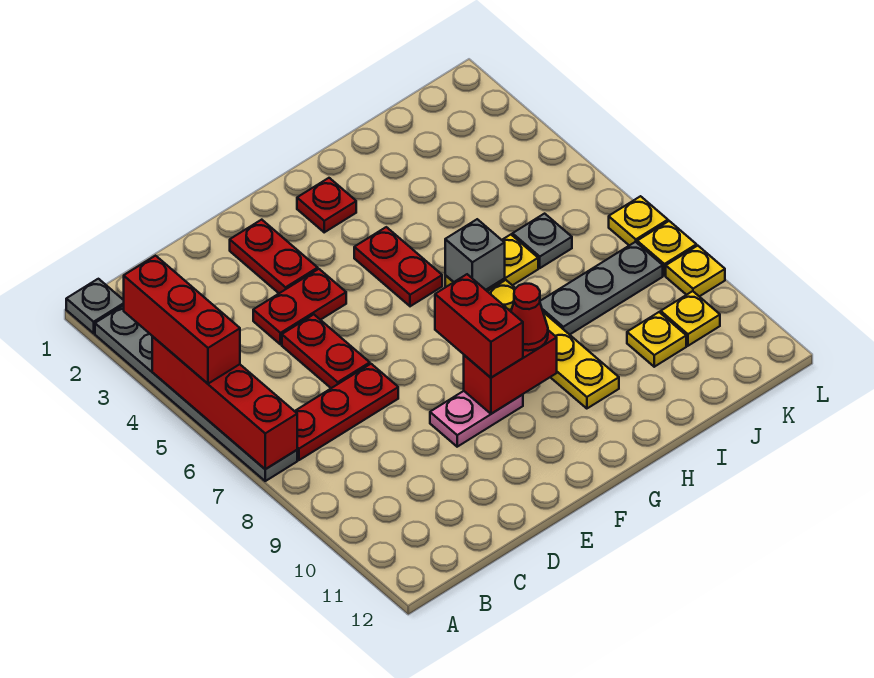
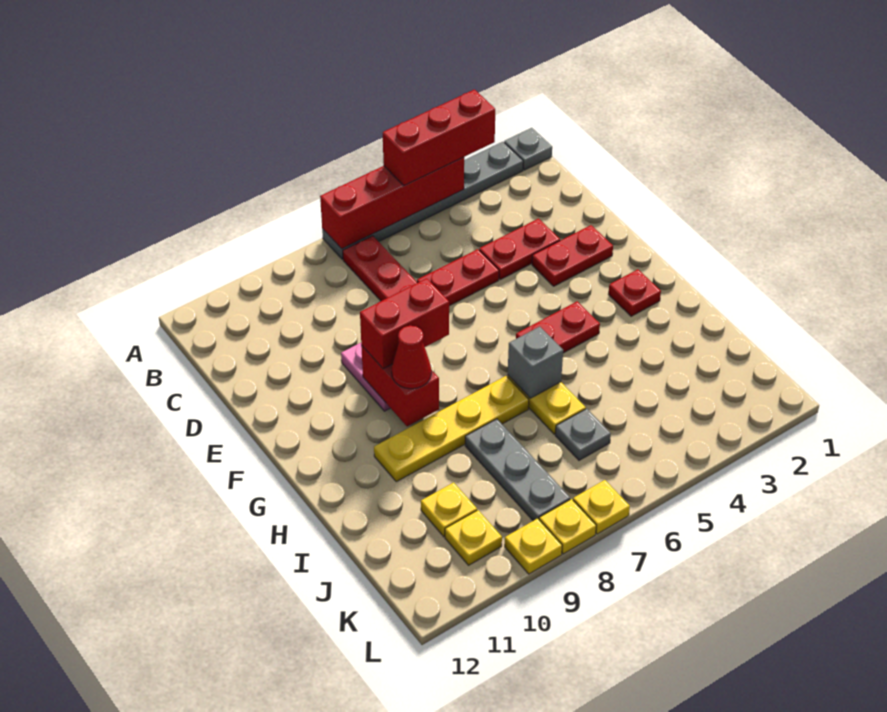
red plate D4:E4 level 1 -> red plate D3:D4 level 1

